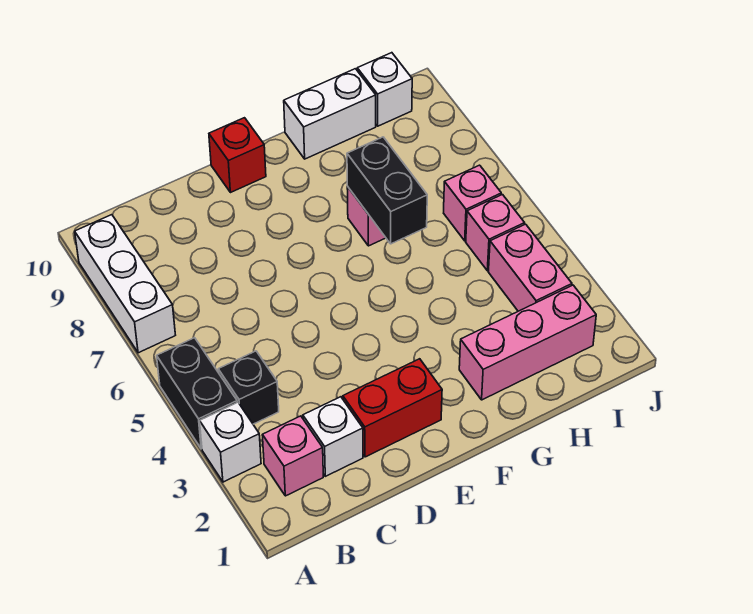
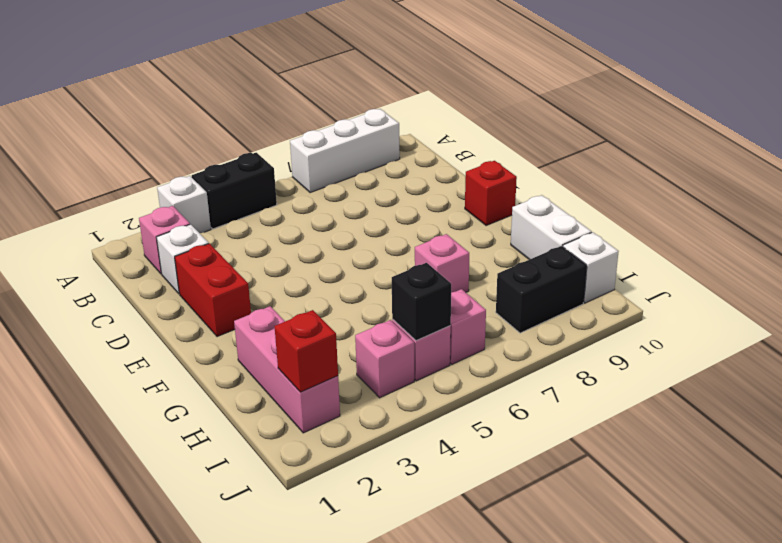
black brick B4 level 1 -> black brick I5 level 2
black brick G6:G7 level 2 -> black brick I8:I9 level 1
none -> red brick I2 level 2
pink brick I3:I4 level 1 -> pink brick I4 level 1

